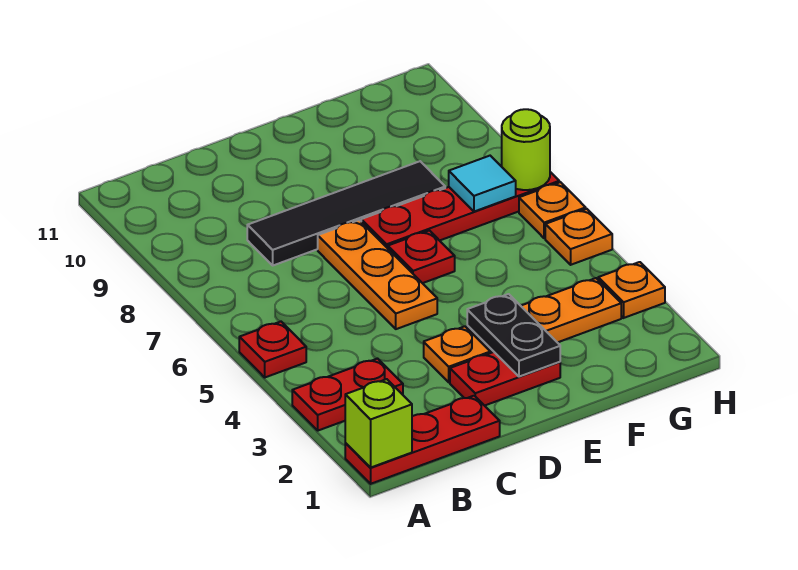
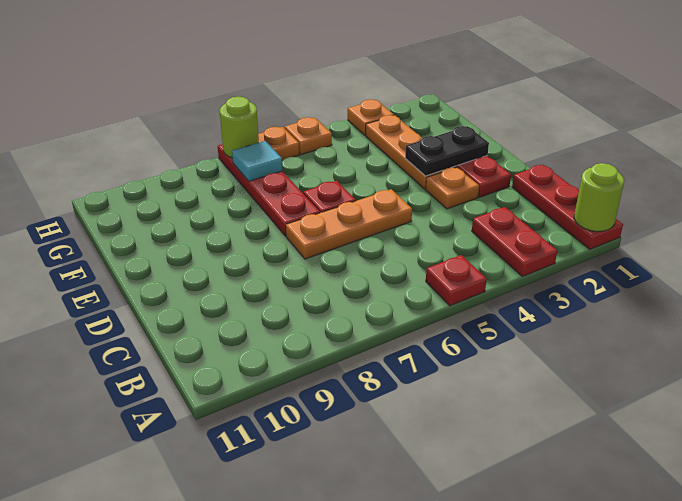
lime brick A1 level 2 -> lime round brick A1 level 2
black tile C8:F8 level 1 -> none

